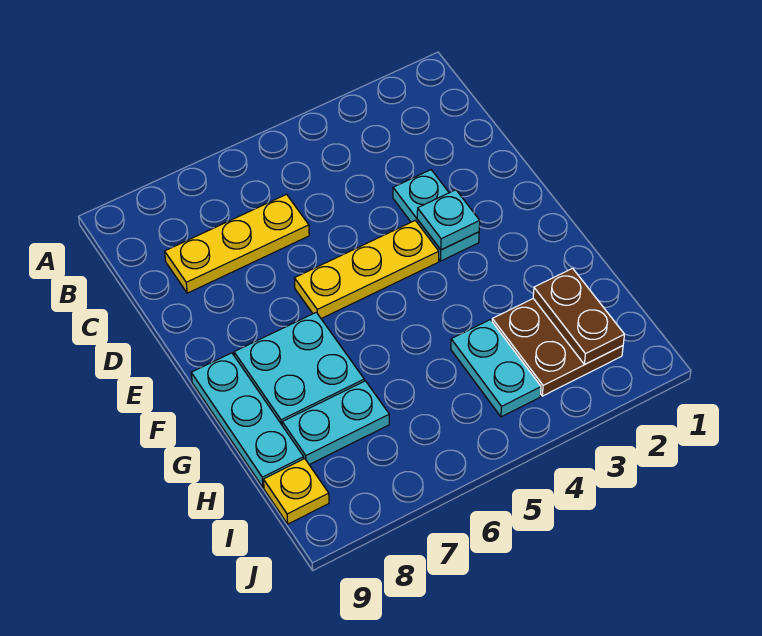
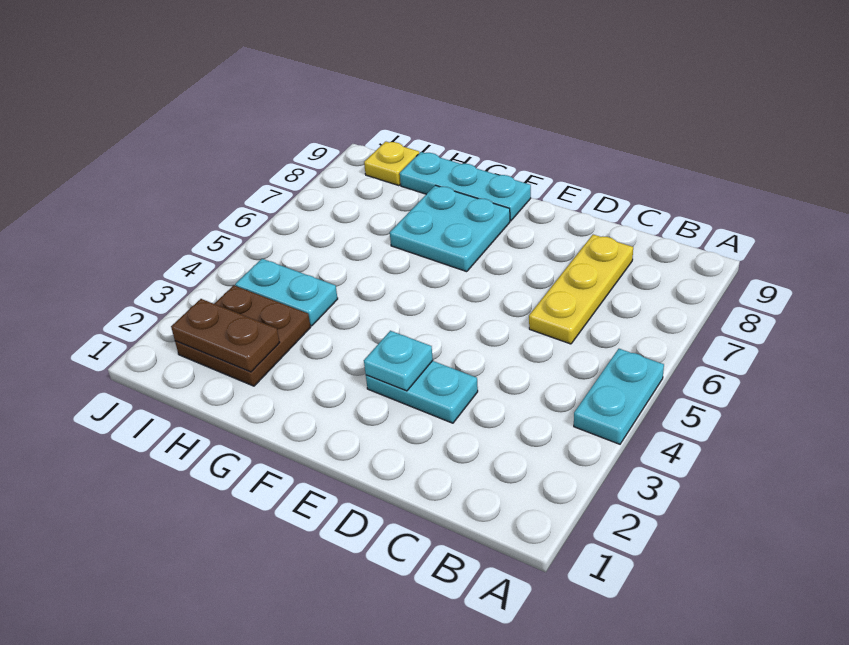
yellow plate E4:E6 level 1 -> none
cyan plate H7:H8 level 1 -> cyan plate A4:A5 level 1

